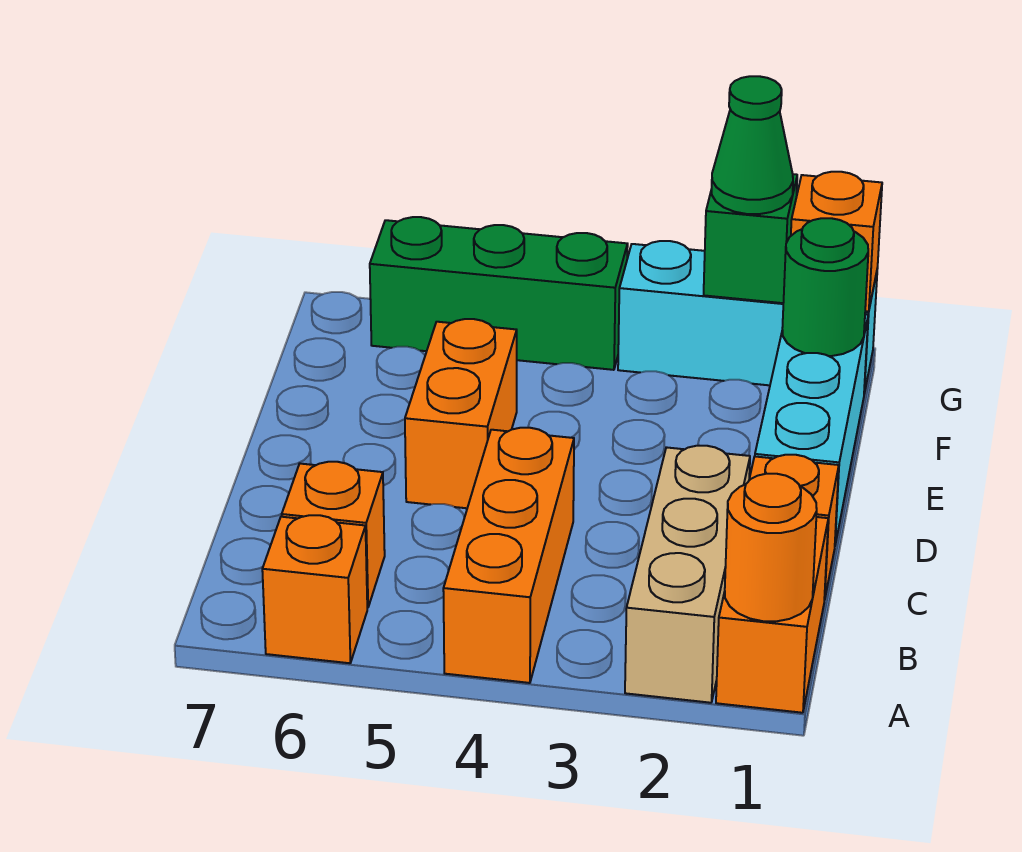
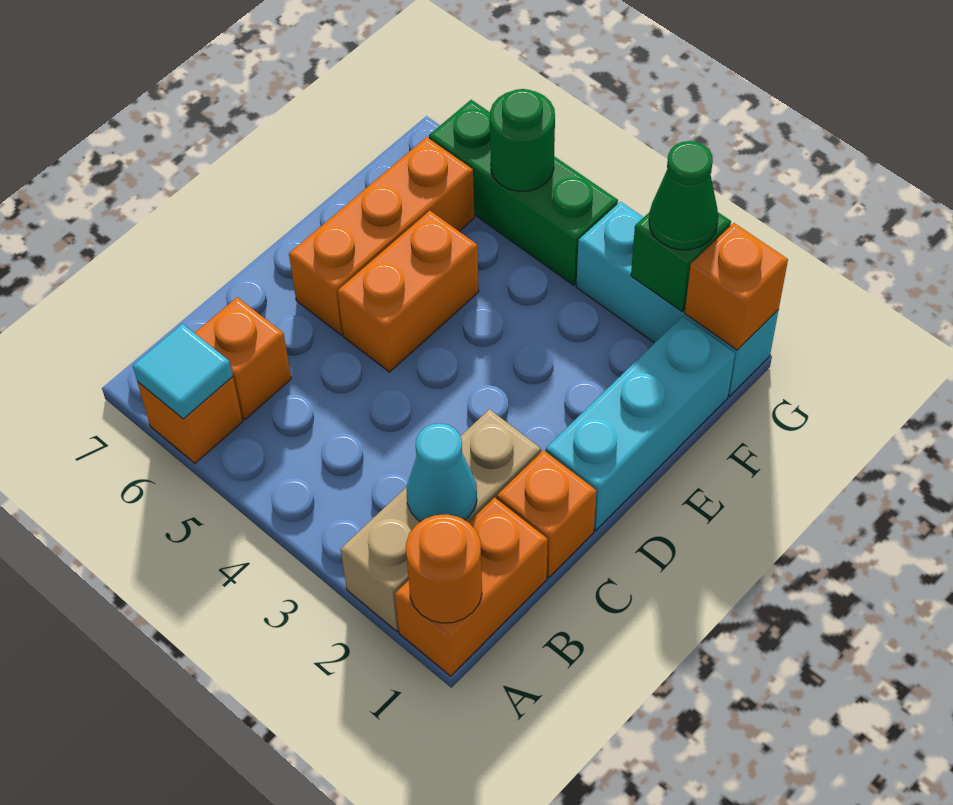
orange brick A4:C4 level 1 -> orange brick D6:F6 level 1
none -> cyan tile A6 level 2
none -> cyan cone B2 level 2
green round brick F1 level 2 -> green round brick G5 level 2

